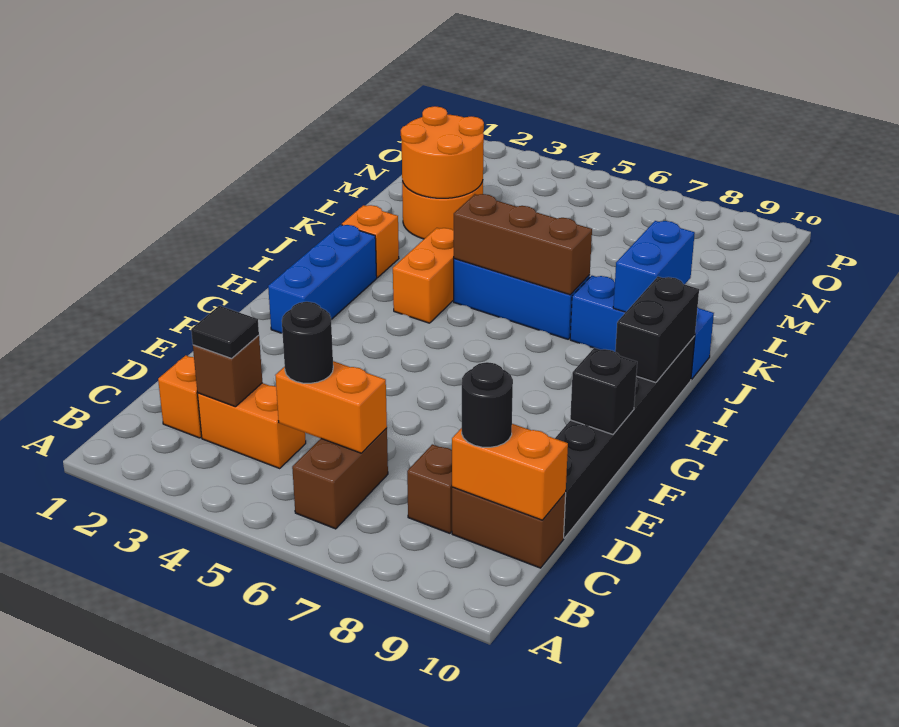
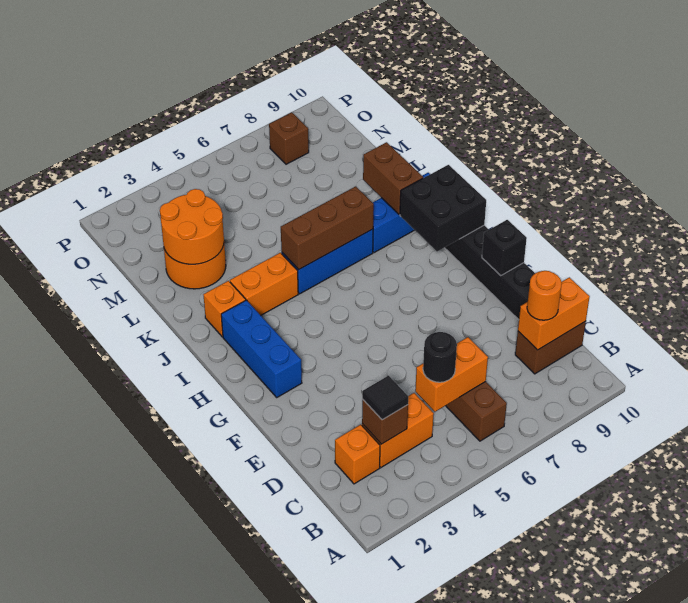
brown brick C8 level 1 -> brown brick O8 level 1
black round brick C9 level 3 -> orange round brick C9 level 3
black brick H10:I10 level 2 -> black brick H9:I10 level 2
orange brick I4:J4 level 1 -> orange brick J3:J4 level 1
blue brick J9:K9 level 2 -> brown brick J9:K9 level 2

